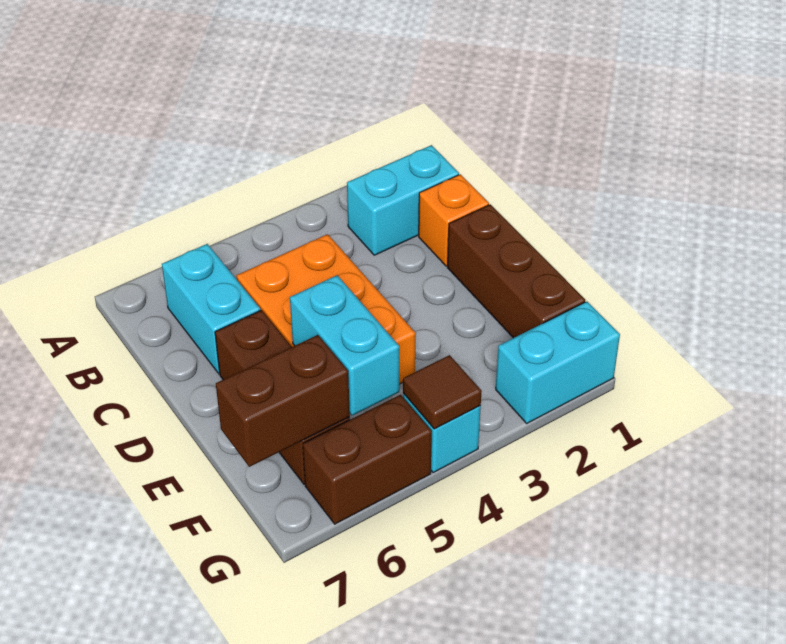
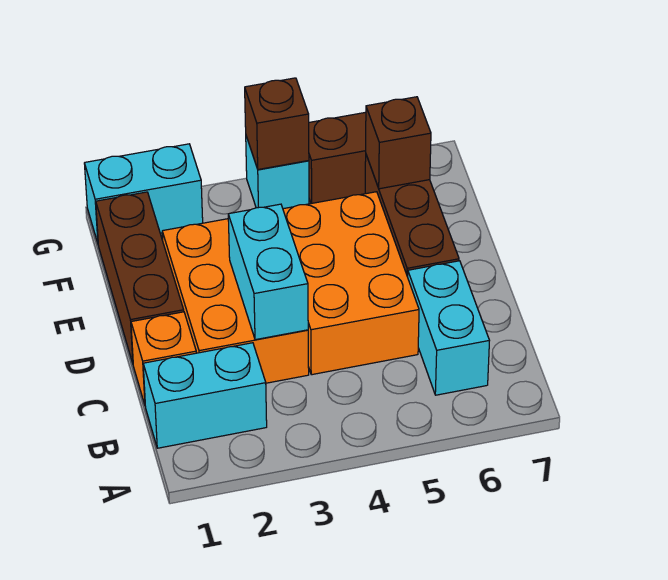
none -> orange brick C2:E3 level 1
cyan brick E5:F5 level 2 -> cyan brick C3:D3 level 2
brown brick F6:F7 level 2 -> brown brick F6 level 2
brown tile G4 level 2 -> brown brick G4 level 2

